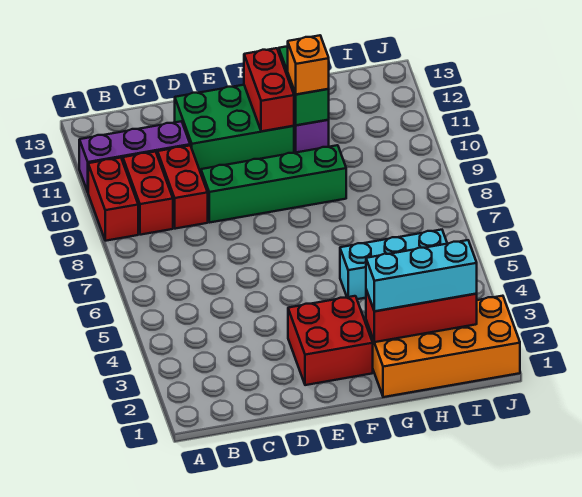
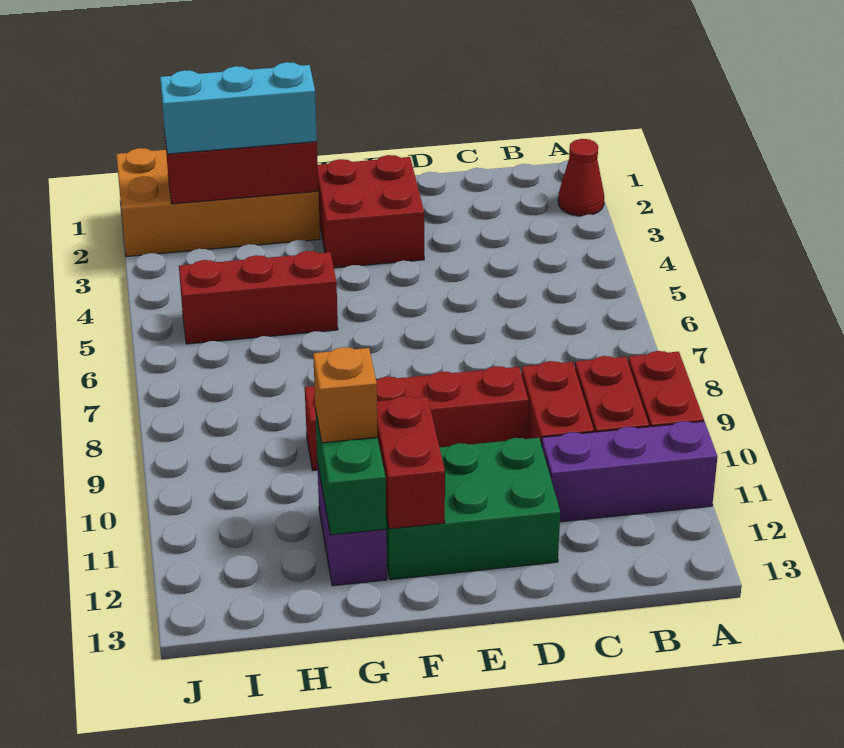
none -> red cone A2 level 1
green brick D9:G9 level 1 -> red brick D9:G9 level 1
cyan brick G5:I5 level 1 -> red brick G5:I5 level 1

